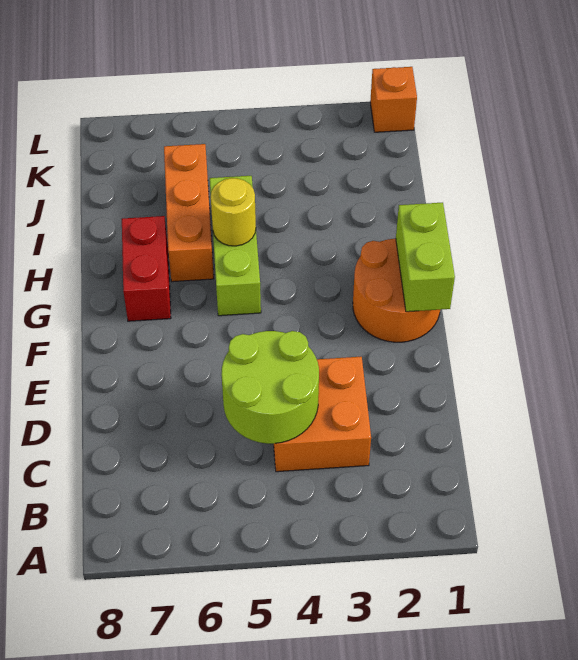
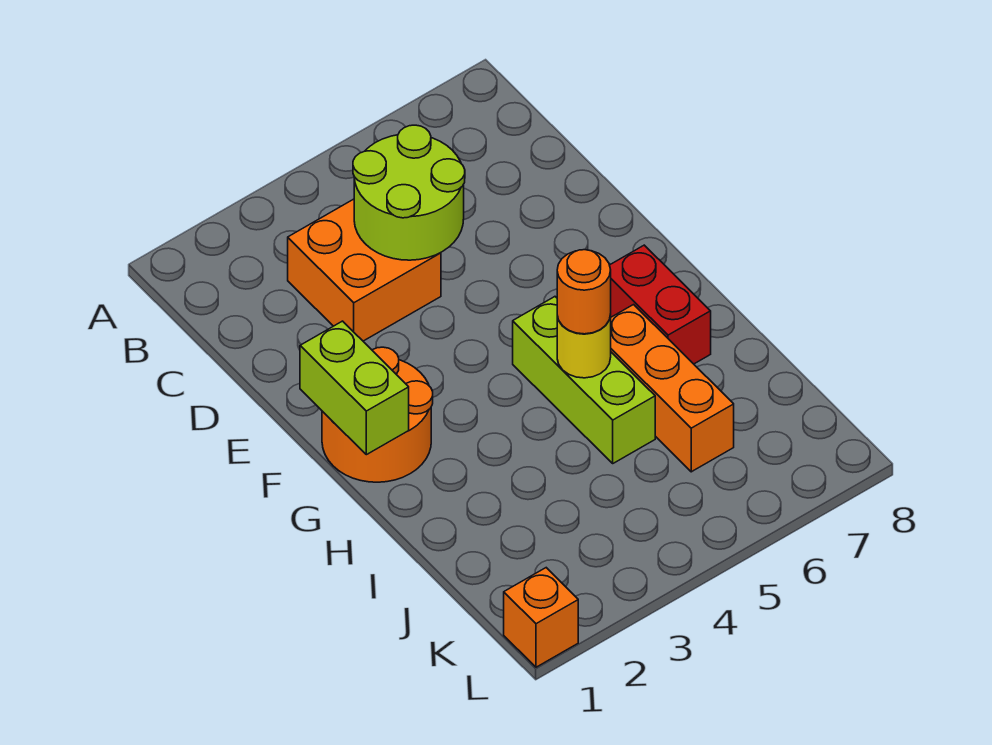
none -> orange round brick H5 level 3

